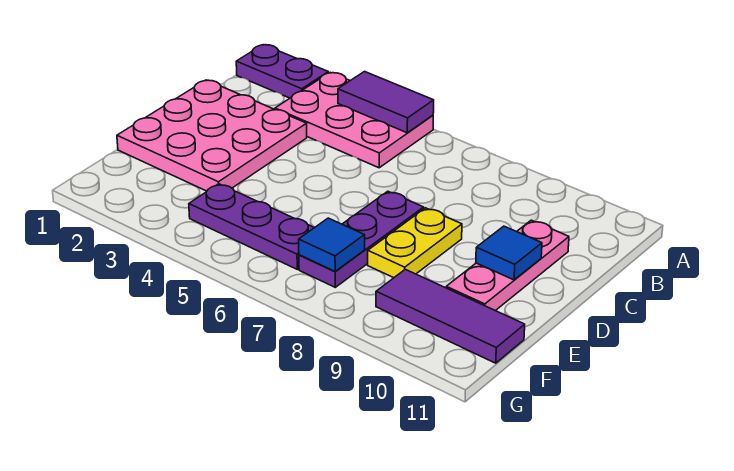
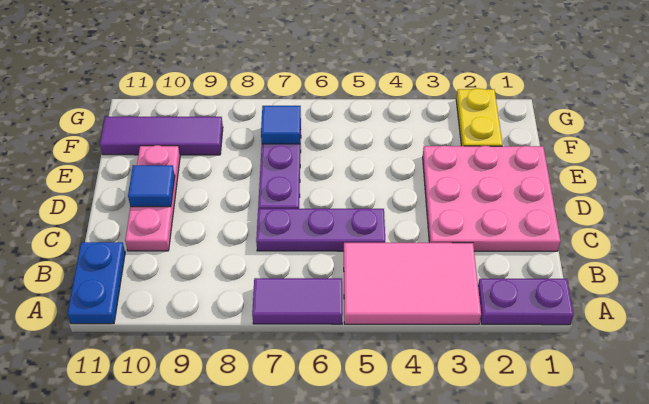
pink plate A3:B5 level 1 -> pink tile A3:B5 level 1
purple tile A4:A5 level 2 -> purple tile A6:A7 level 1
none -> blue plate A11:B11 level 1
yellow plate D8:E8 level 1 -> yellow plate F2:G2 level 1
purple plate F4:F6 level 1 -> purple plate C5:C7 level 1

